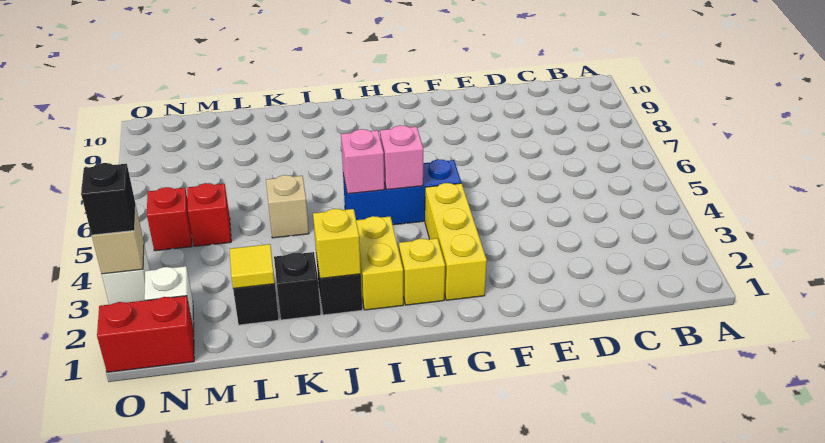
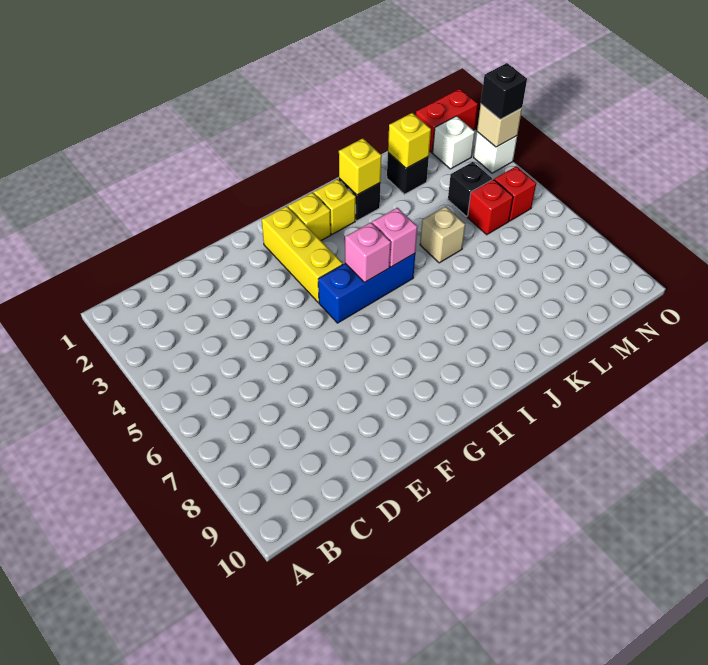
yellow brick I2:I3 level 1 -> yellow brick I2 level 1
black brick K2 level 1 -> black brick M4 level 1
yellow tile L2 level 2 -> yellow brick L2 level 2

